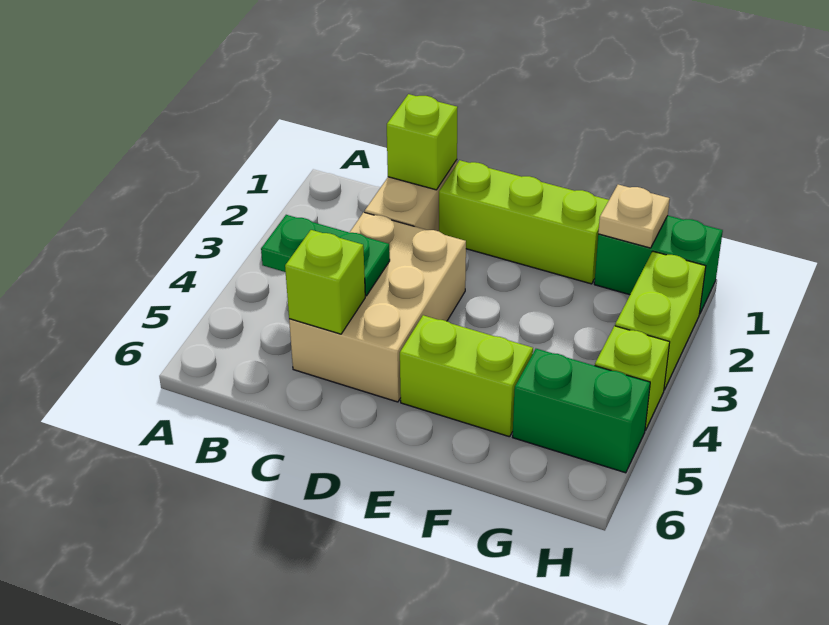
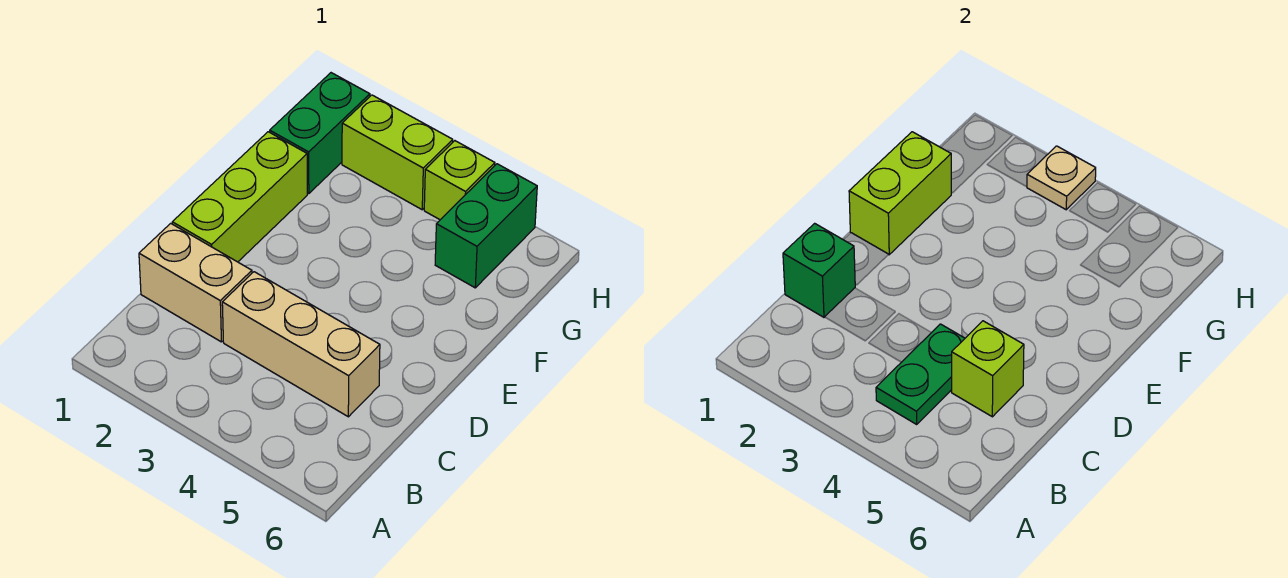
lime brick C1 level 2 -> green brick C1 level 2
tan brick C3:D5 level 1 -> tan brick C3:C5 level 1
lime brick E5:F5 level 1 -> lime brick E1:F1 level 2
tan plate G1 level 2 -> tan plate H3 level 2

